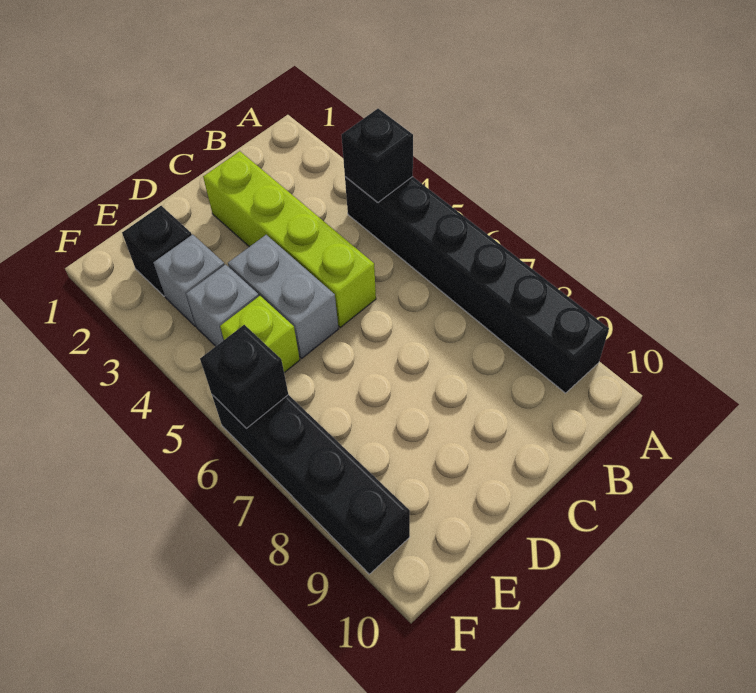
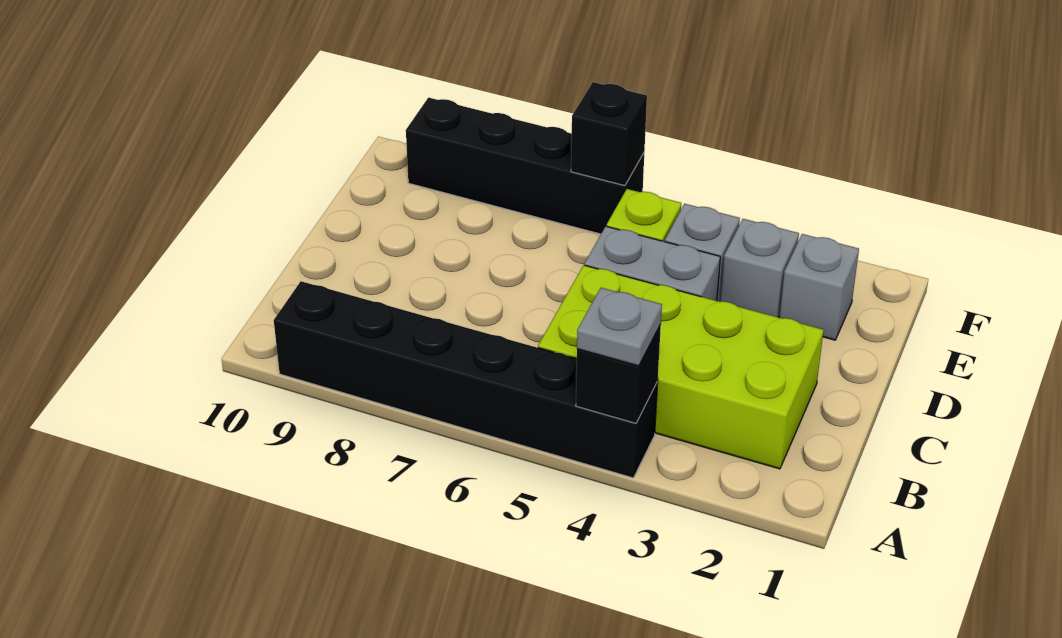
none -> grey plate A4 level 3
lime brick C2:C5 level 1 -> lime brick B2:C5 level 1
black brick E2 level 1 -> grey brick E2 level 1

